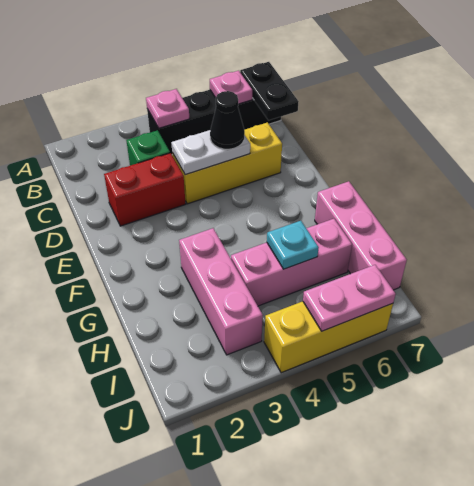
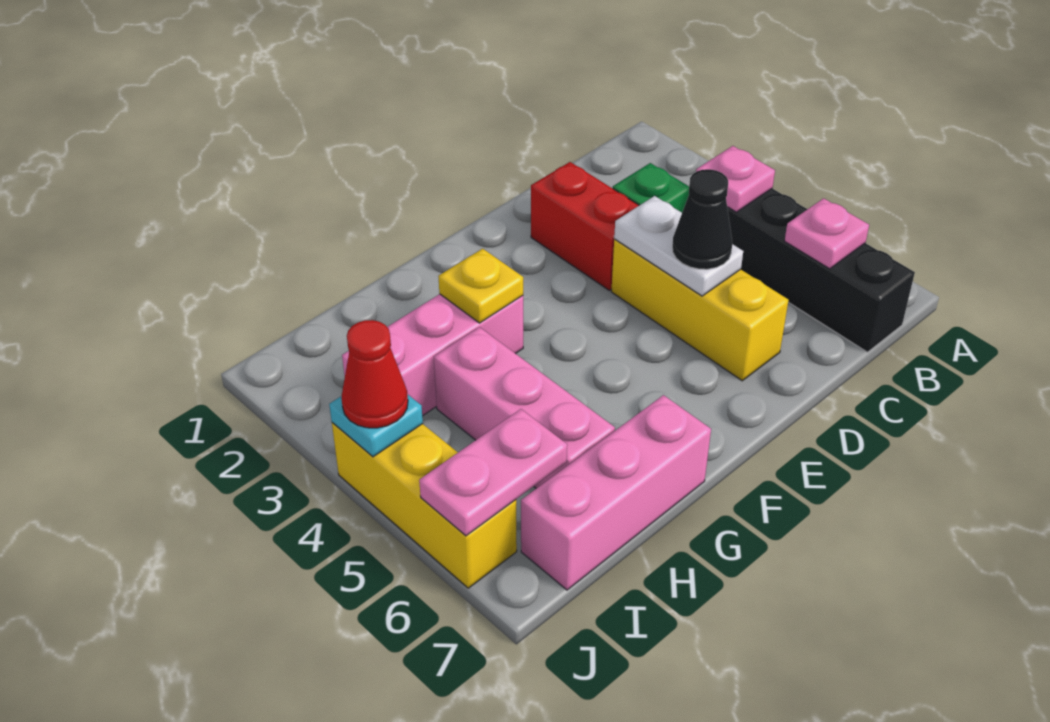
black plate B7:C7 level 2 -> none
none -> yellow plate G3 level 2
cyan plate H5 level 2 -> cyan plate J4 level 2
none -> red cone J4 level 3
pink plate J5:J6 level 2 -> pink plate I6:J6 level 2

